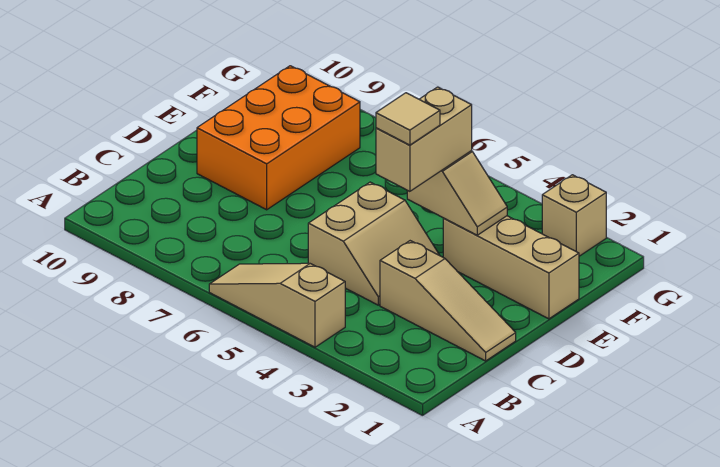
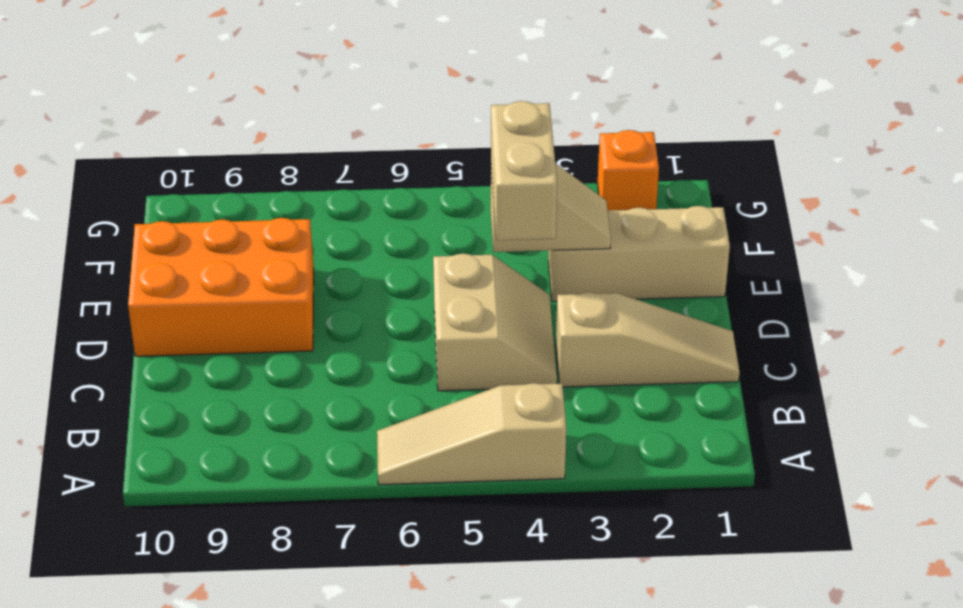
tan tile D4 level 4 -> none
orange brick D8:F9 level 1 -> orange brick D8:E10 level 1
tan brick G2 level 1 -> orange brick G2 level 1

